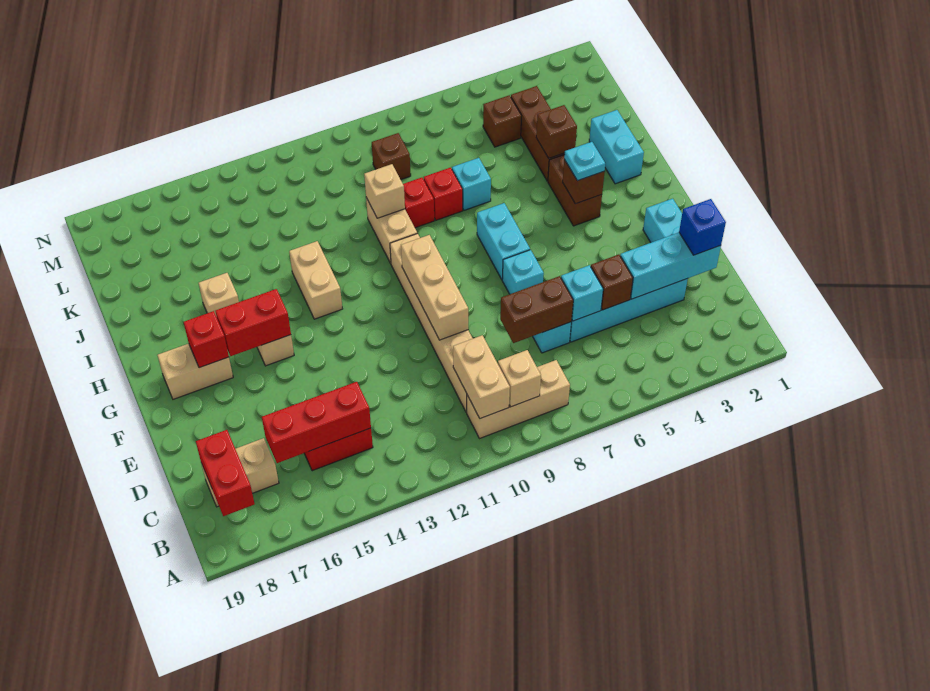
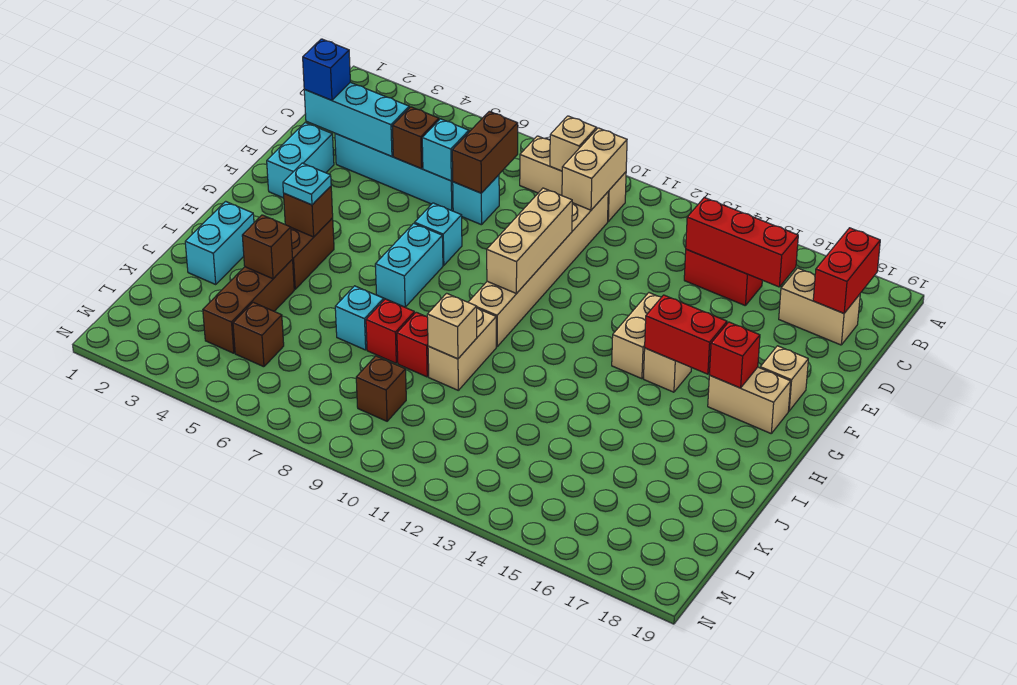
brown brick D7:D8 level 2 -> brown brick C7:D7 level 2
tan brick H13:I13 level 1 -> tan brick F14:G14 level 1
tan brick I16 level 1 -> tan brick F18 level 1

